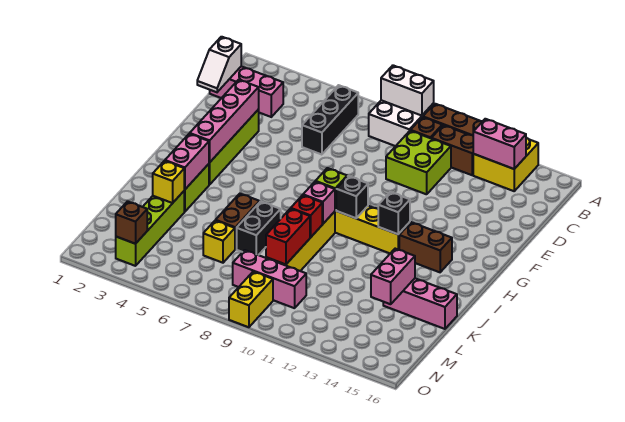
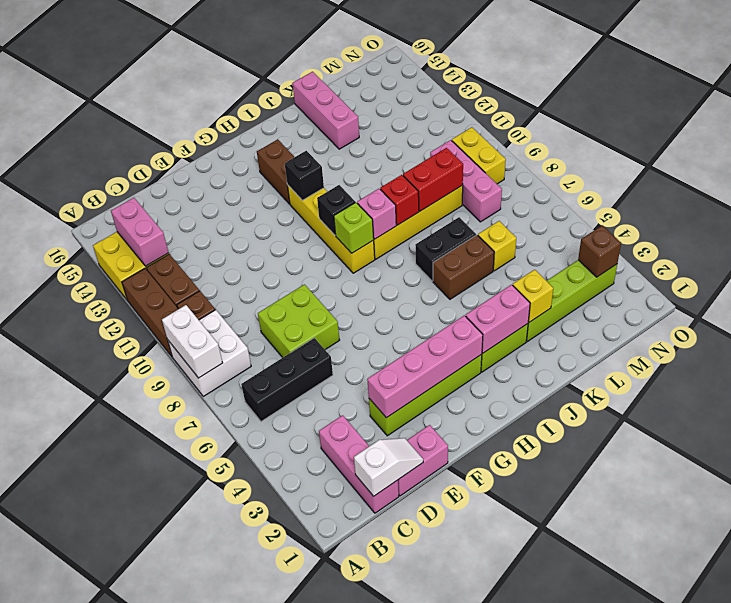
lime brick C10:D11 level 1 -> lime brick D7:E8 level 1
pink brick K14:L14 level 2 -> pink brick D1:E1 level 1
yellow brick N9:O9 level 1 -> yellow brick N9:N10 level 1

